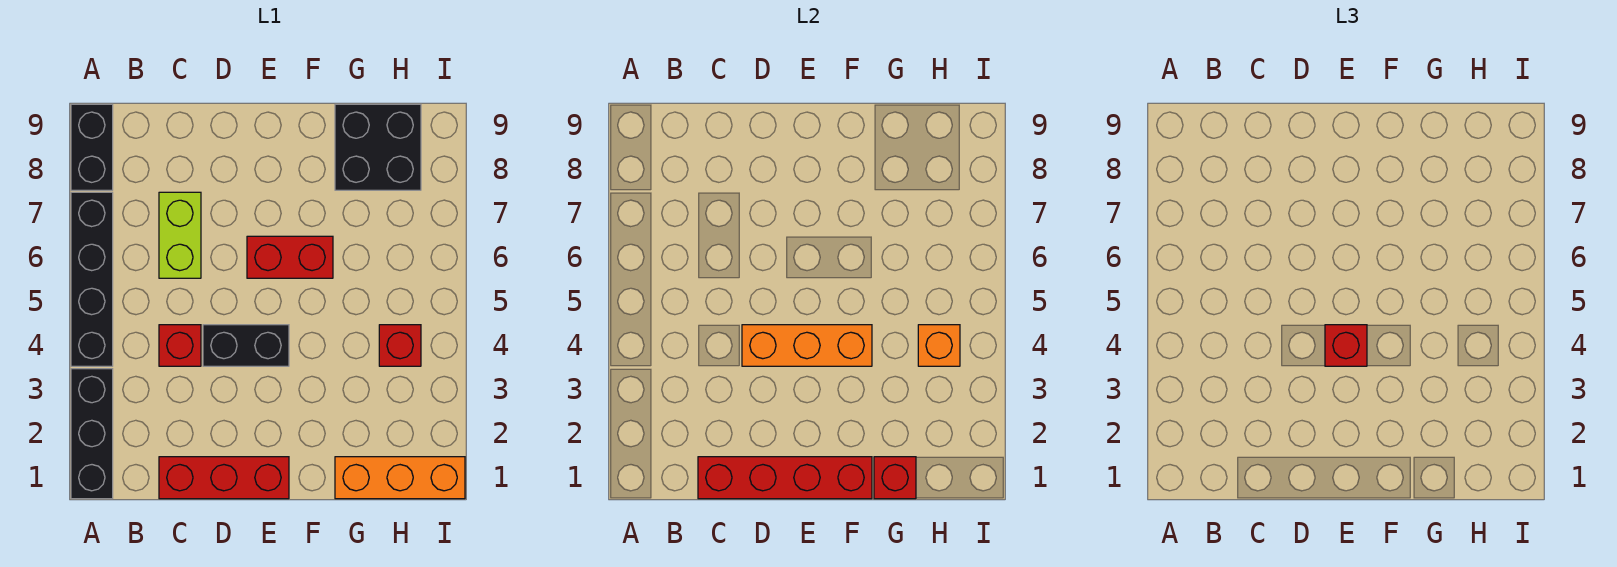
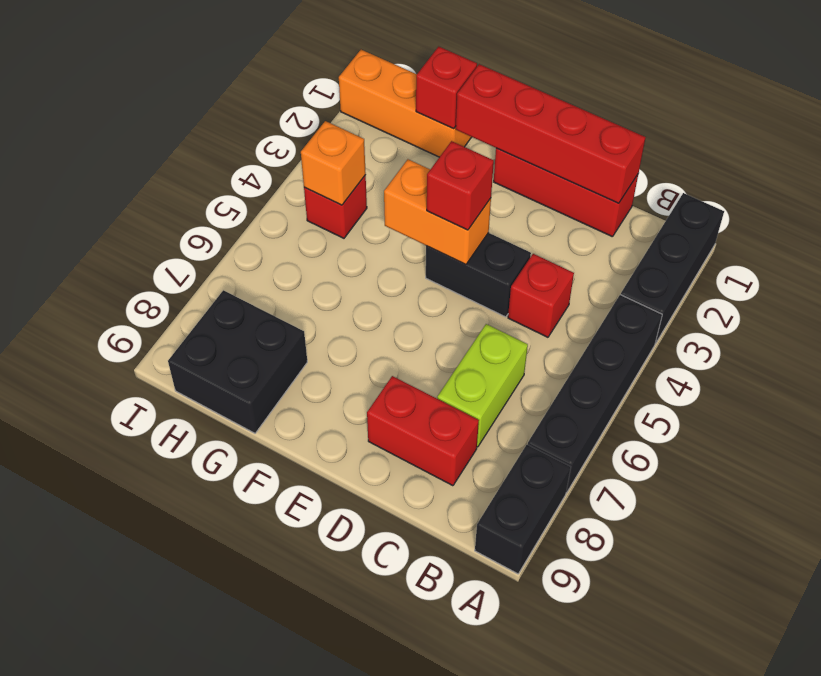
orange brick D4:F4 level 2 -> orange brick E4:F4 level 2
red brick E6:F6 level 1 -> red brick C8:D8 level 1

